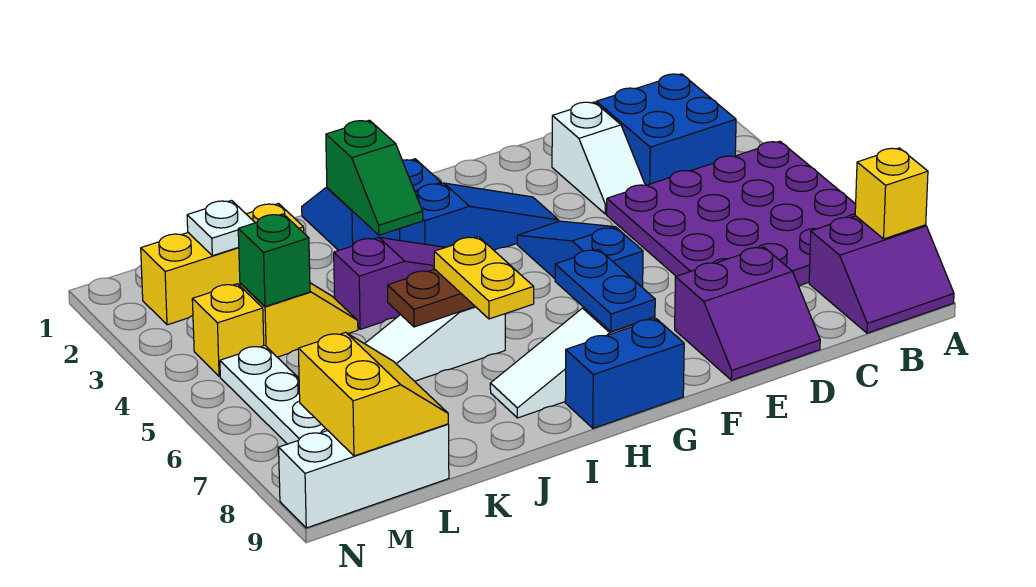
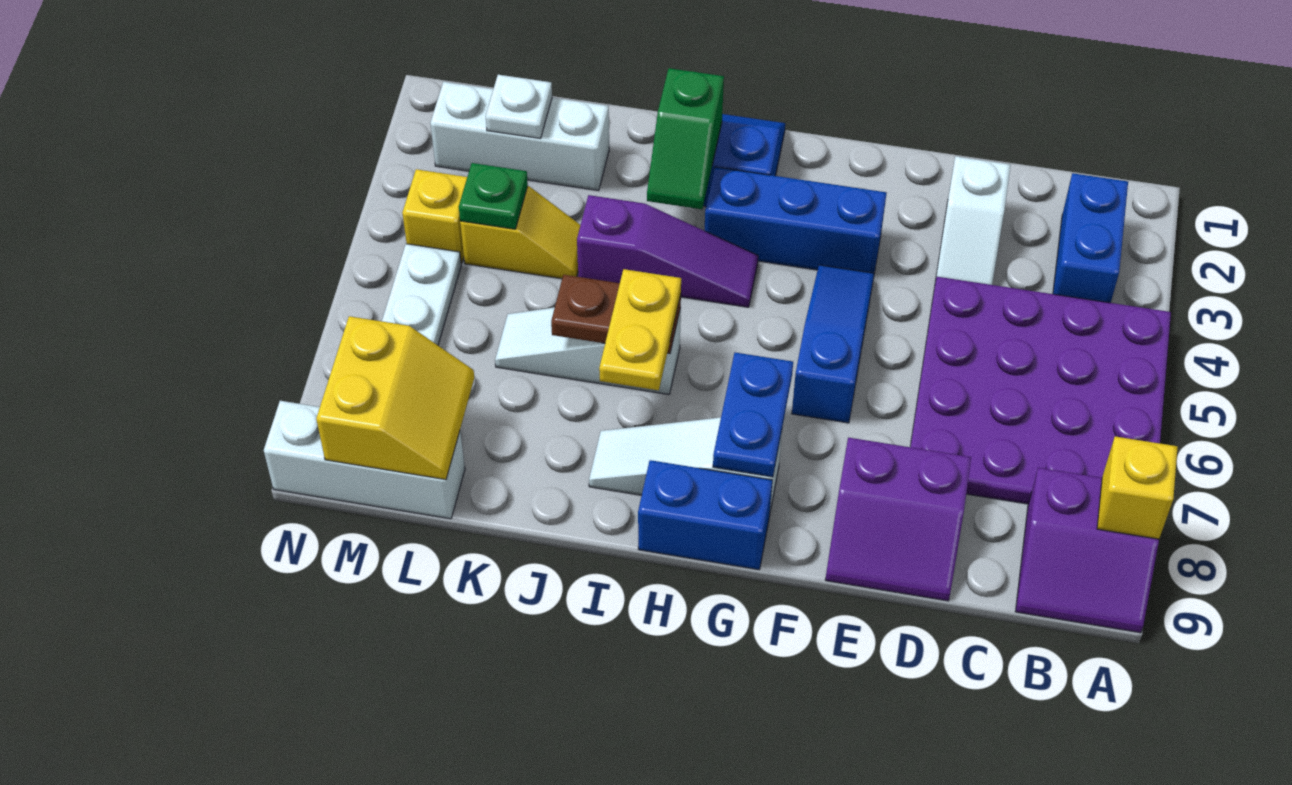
blue brick B2:C3 level 1 -> blue brick B2:B3 level 1
blue slope F3:H3 level 1 top H -> blue brick F3:H3 level 1
yellow brick K2:M2 level 1 -> white brick K2:M2 level 1
green brick L4 level 2 -> green plate L4 level 2

